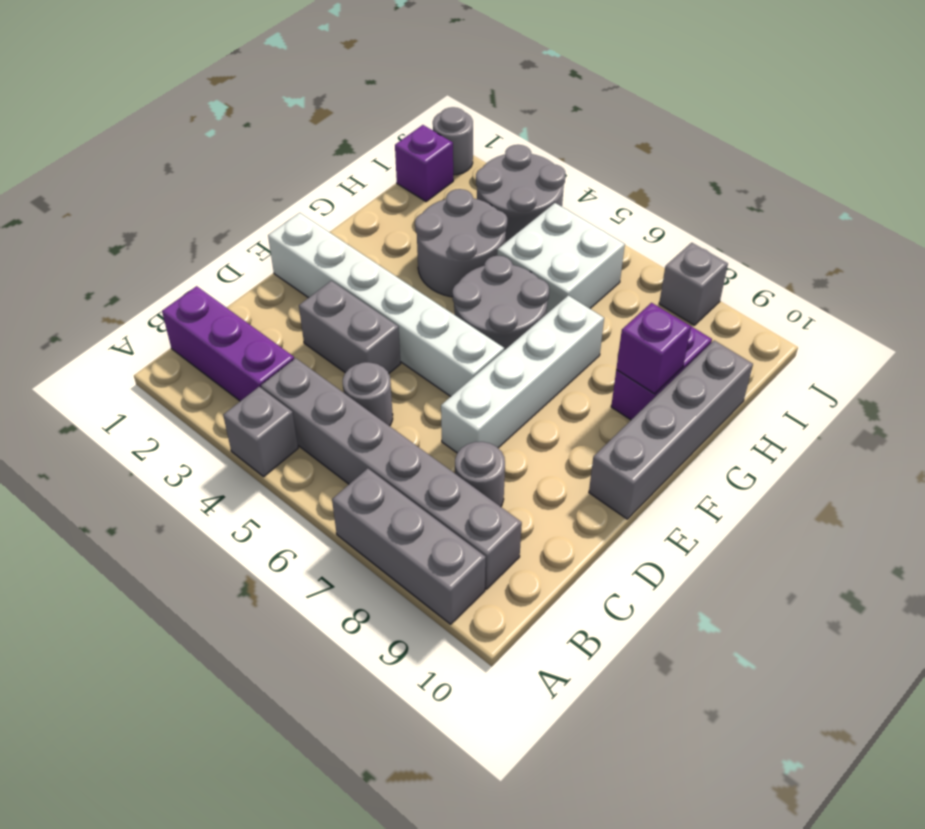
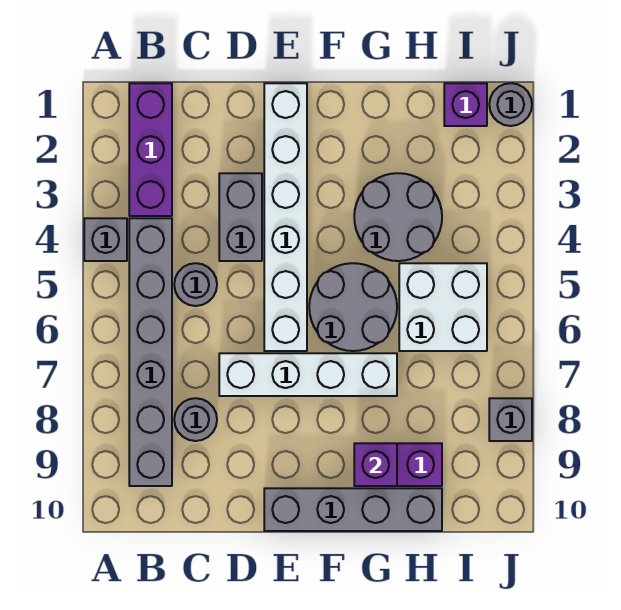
grey brick A7:A9 level 1 -> none
grey round brick I3:J4 level 1 -> none

